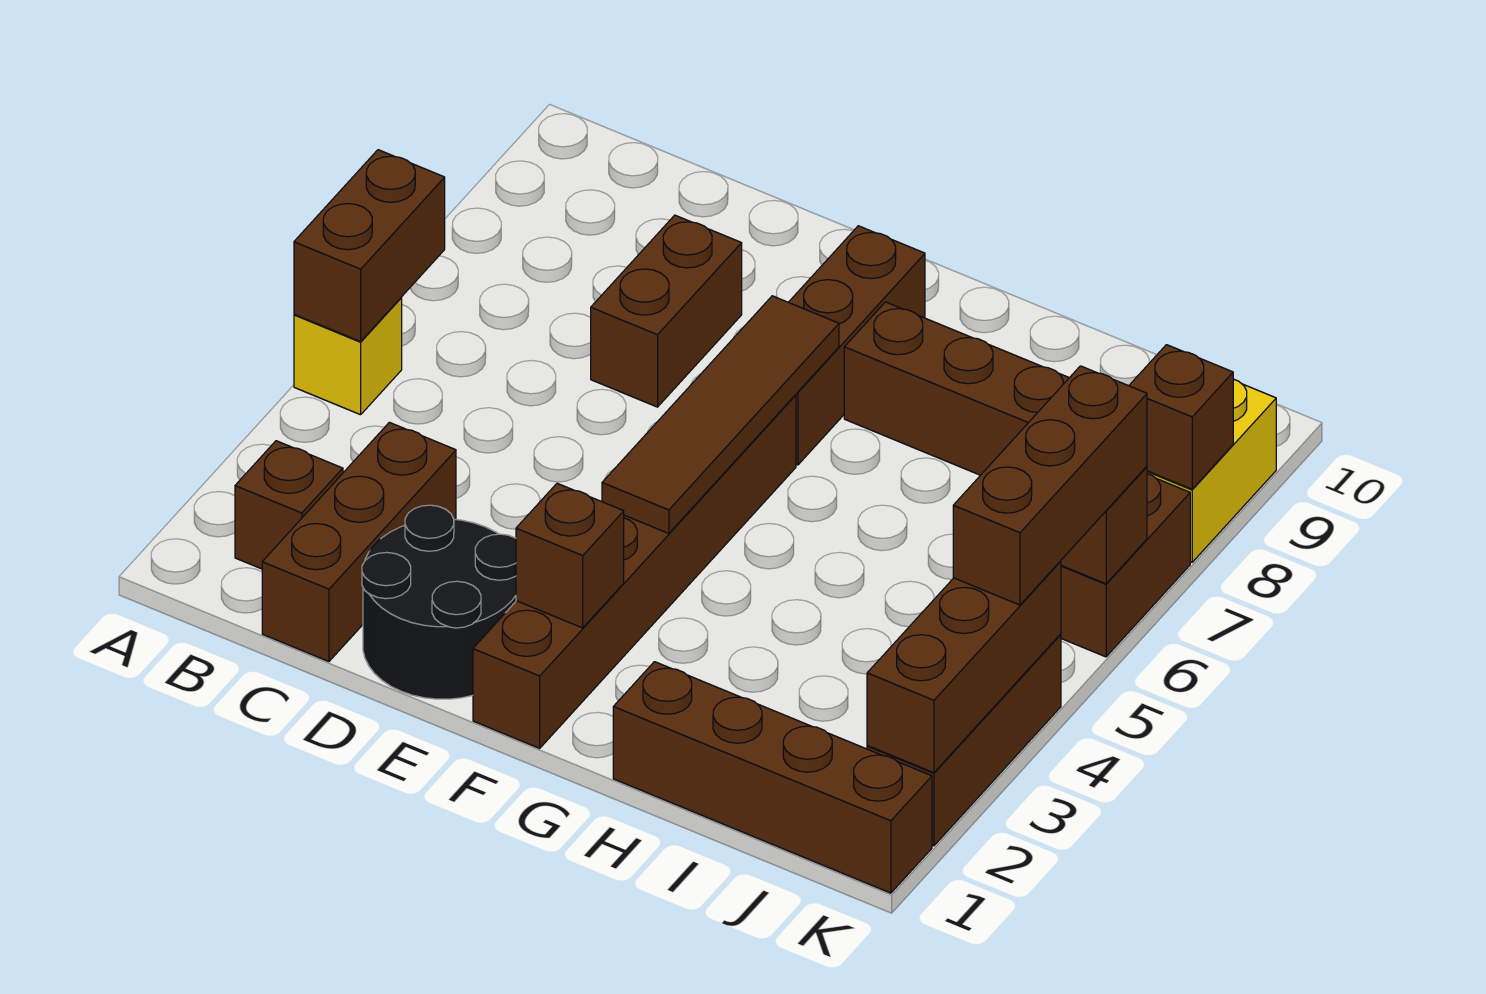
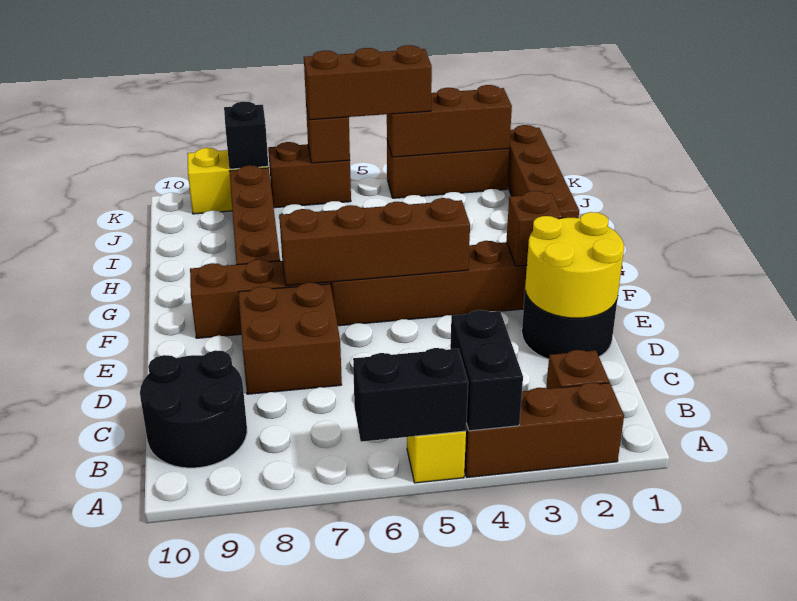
none -> black brick A4:B4 level 2
brown brick A5:A6 level 2 -> black brick A5:A6 level 2
none -> black round brick B9:C10 level 1
brown brick C1:C3 level 1 -> brown brick A2:A4 level 1
none -> yellow round brick D1:E2 level 2
brown brick D7:D8 level 1 -> brown brick D7:E8 level 1
brown tile F4:F7 level 2 -> brown brick F4:F7 level 2
brown brick K8 level 2 -> black brick K8 level 2

